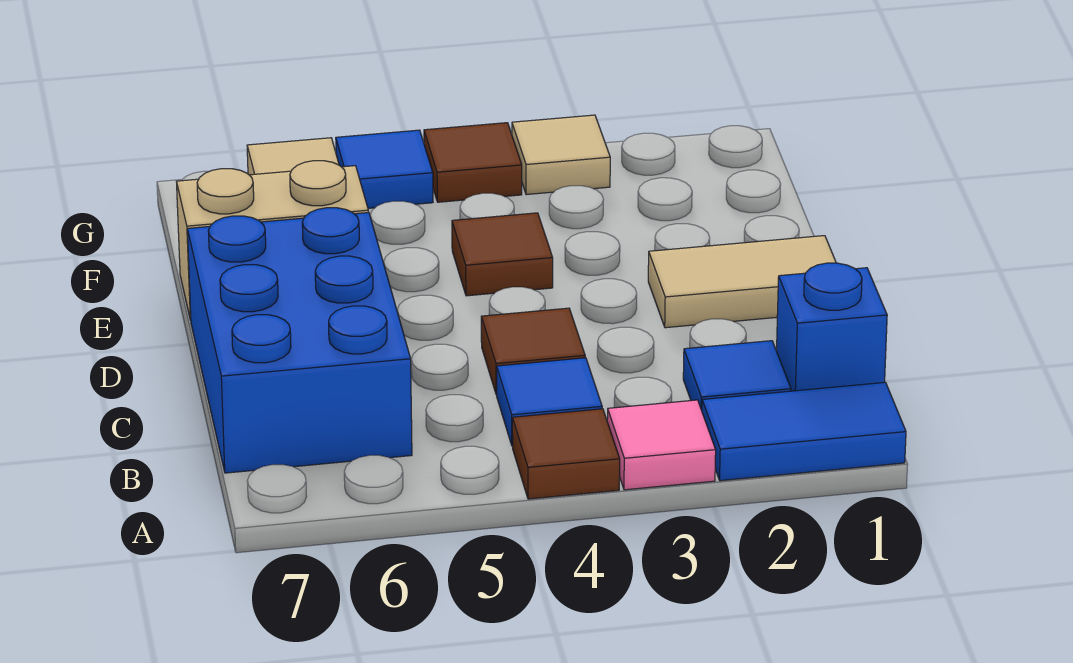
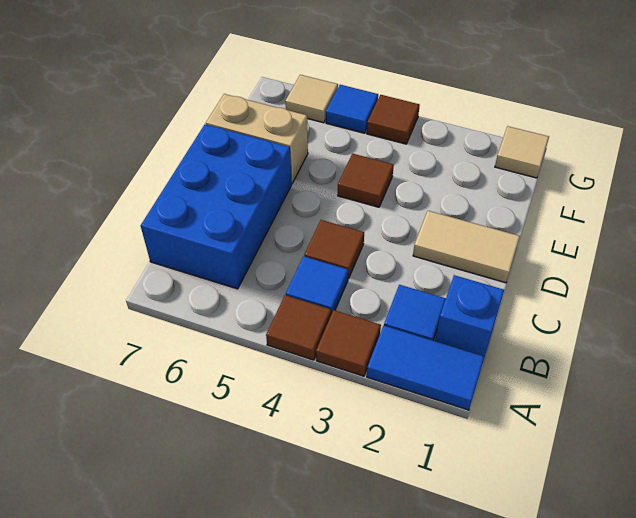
pink tile A3 level 1 -> brown tile A3 level 1
tan tile G3 level 1 -> tan tile G1 level 1

